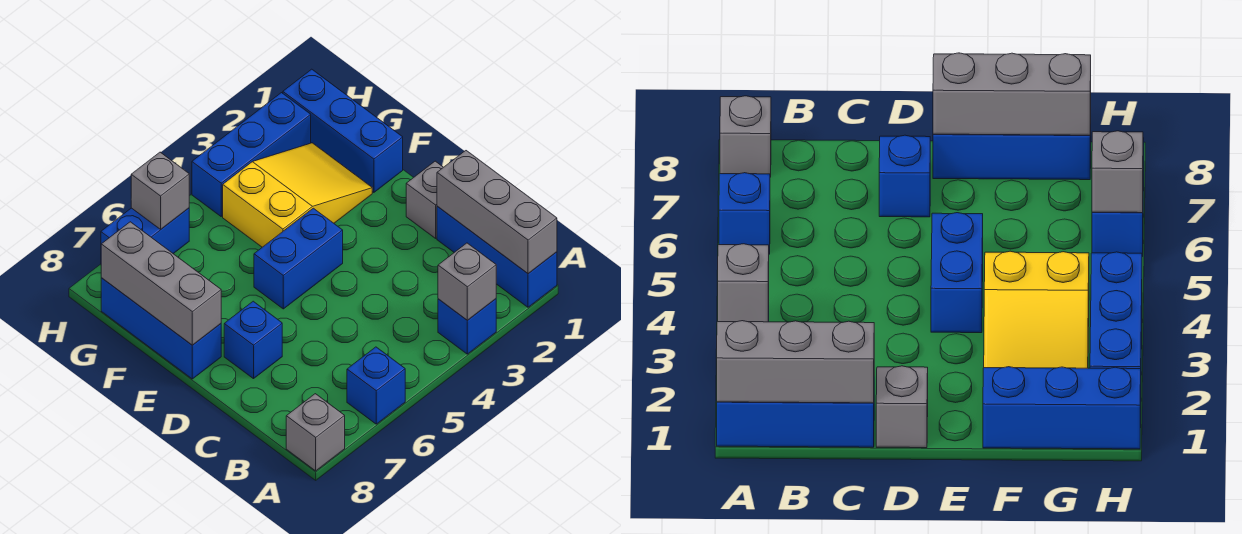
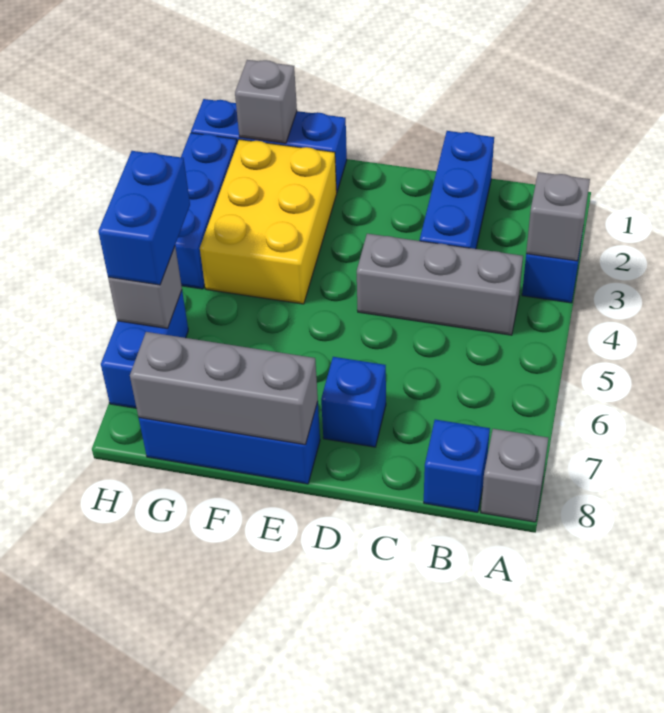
blue brick A1:C1 level 1 -> blue brick C1:C3 level 1
grey brick A1:C1 level 2 -> grey brick B4:D4 level 1
blue brick A6 level 1 -> blue brick B8 level 1
grey brick D1 level 1 -> grey brick G1 level 2
blue brick E4:E5 level 1 -> blue brick H5:H6 level 3
yellow slope F2:G4 level 1 top 4 -> yellow brick F2:G4 level 1

